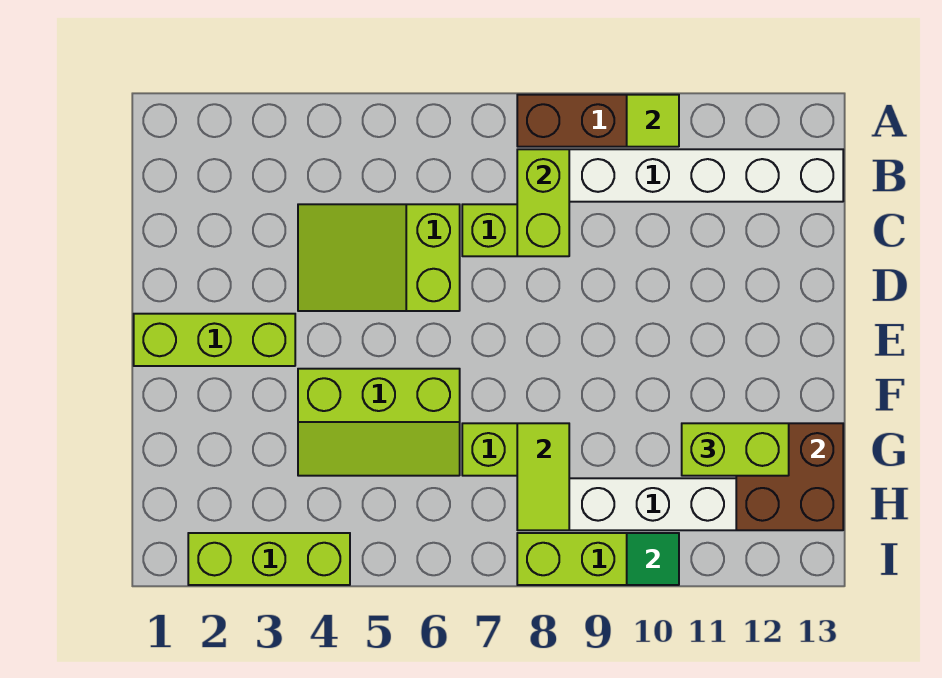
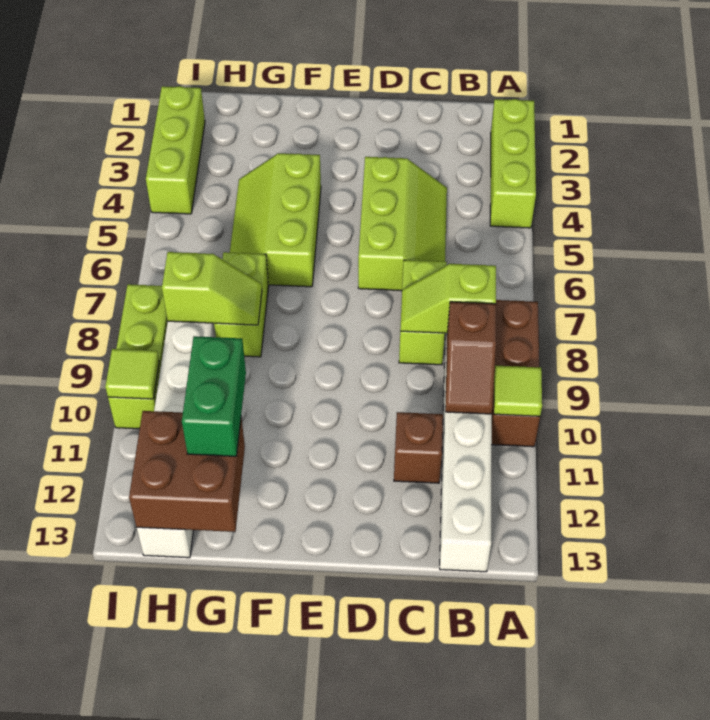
lime brick B8:C8 level 2 -> lime slope B8:C8 level 2 top B
none -> brown slope B9:B10 level 2 top 9
lime slope C4:D6 level 1 top 6 -> lime slope C4:D6 level 1 top D
none -> brown brick C11 level 1
lime brick E1:E3 level 1 -> lime brick A2:A4 level 1
lime tile G8:H8 level 2 -> lime slope G8:H8 level 2 top H
lime brick G11:G12 level 3 -> green brick G11:G12 level 3
green tile I10 level 2 -> lime tile I10 level 2

